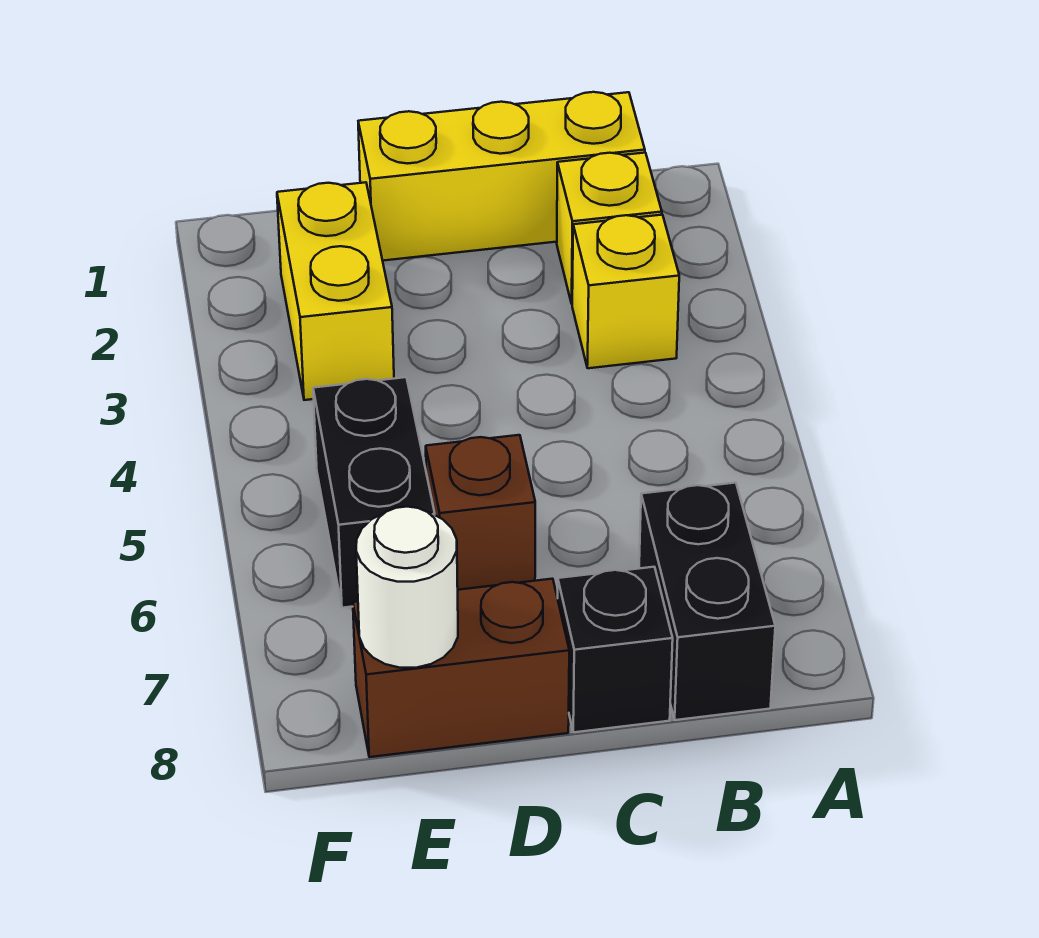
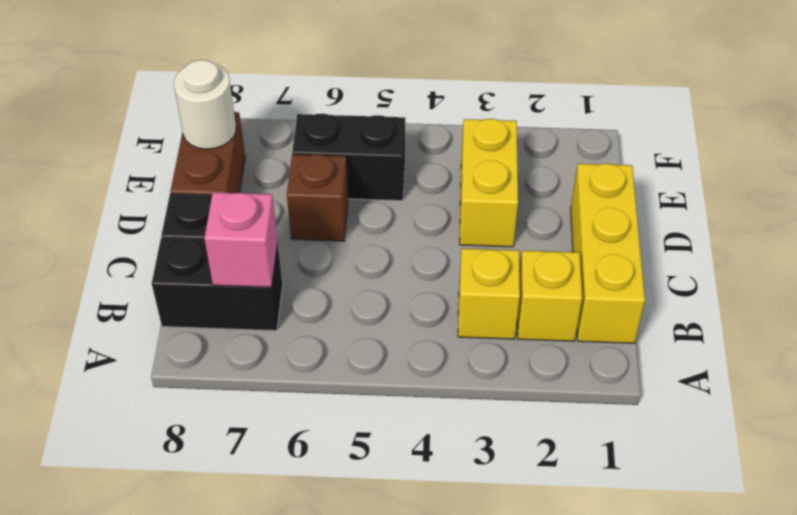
none -> pink brick B7 level 2
yellow brick E2:E3 level 1 -> yellow brick D3:E3 level 1

